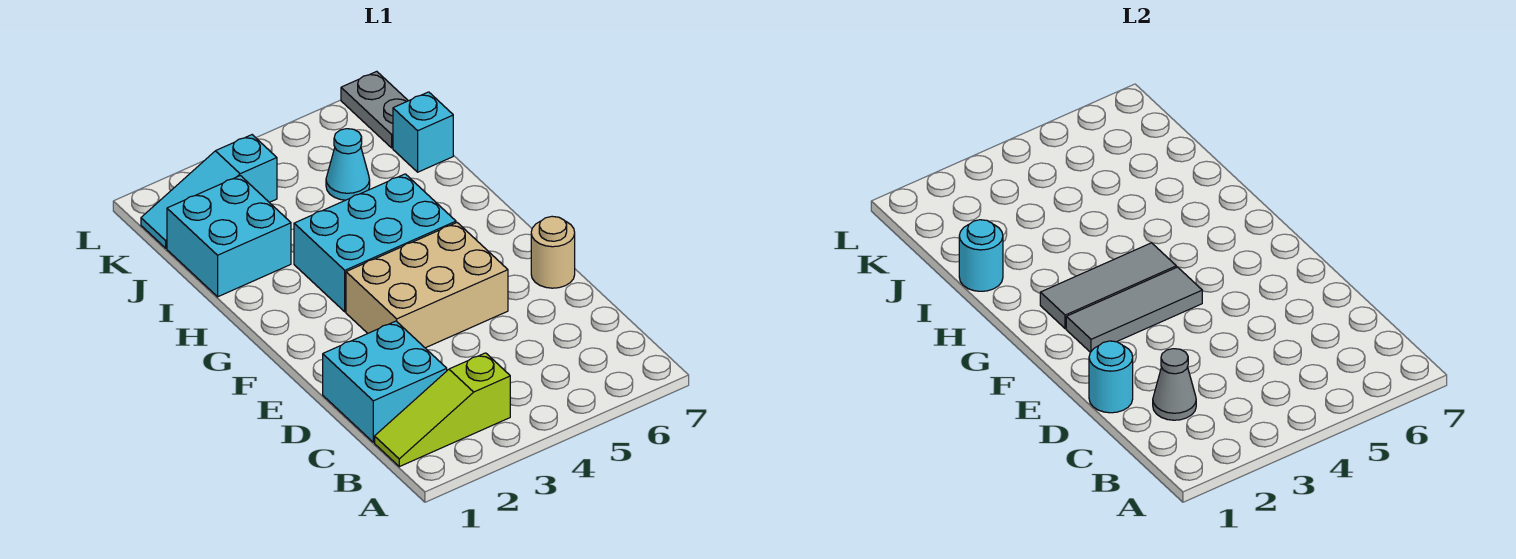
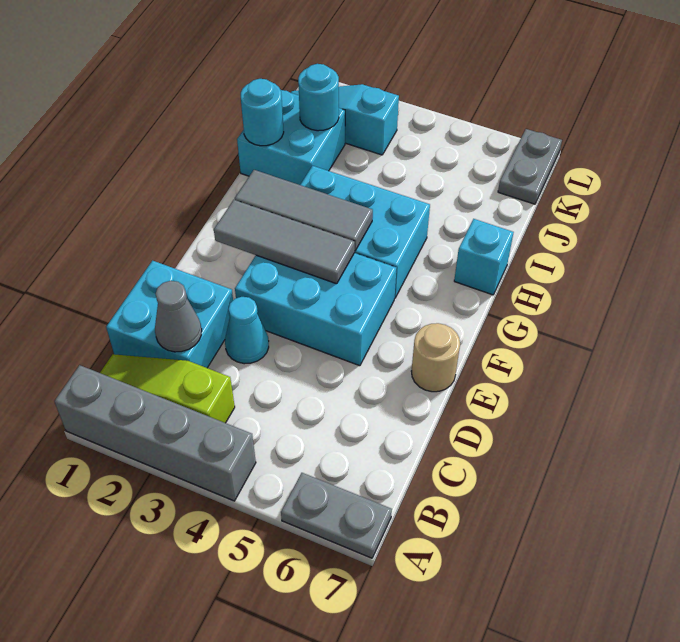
none -> grey brick A1:A4 level 1
none -> grey plate A6:A7 level 1
cyan round brick D1 level 2 -> cyan round brick J2 level 2
tan brick E3:F5 level 1 -> cyan brick E3:F5 level 1
cyan cone J5 level 1 -> cyan cone D3 level 1
cyan brick J7 level 1 -> cyan brick H7 level 1

